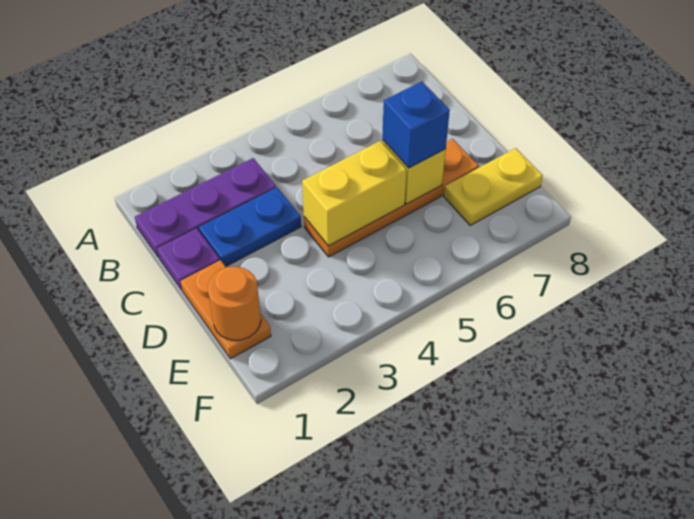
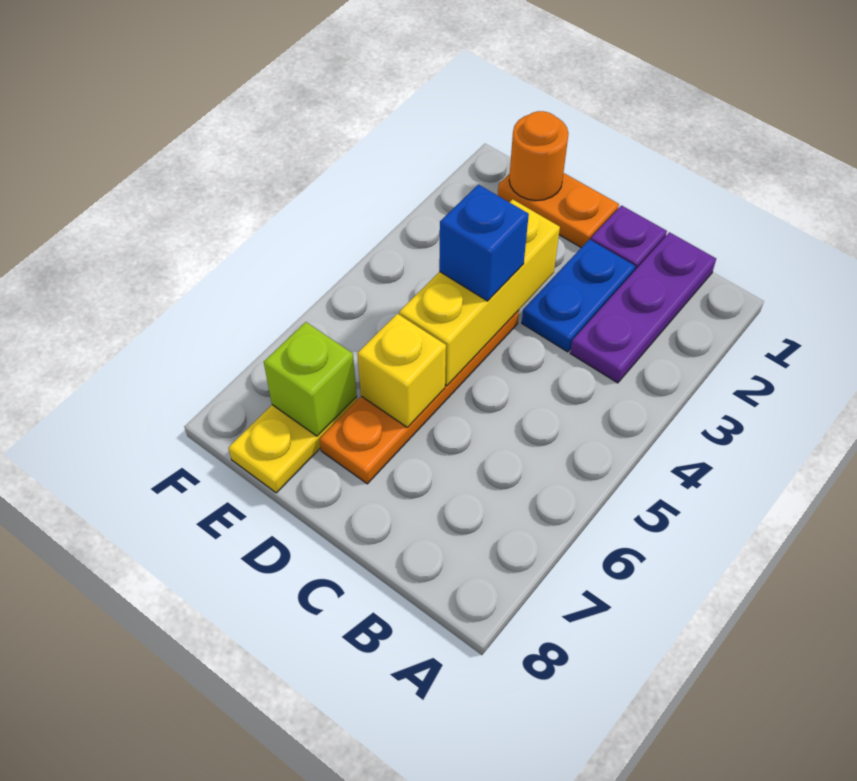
yellow brick D4:D5 level 2 -> yellow brick D3:D5 level 2
blue brick D6 level 3 -> blue brick D4 level 3
none -> lime brick E7 level 2

